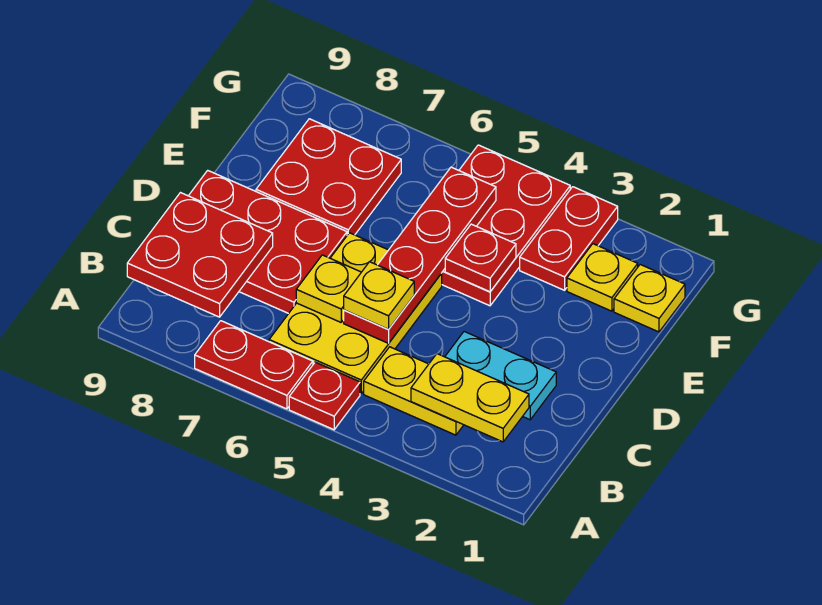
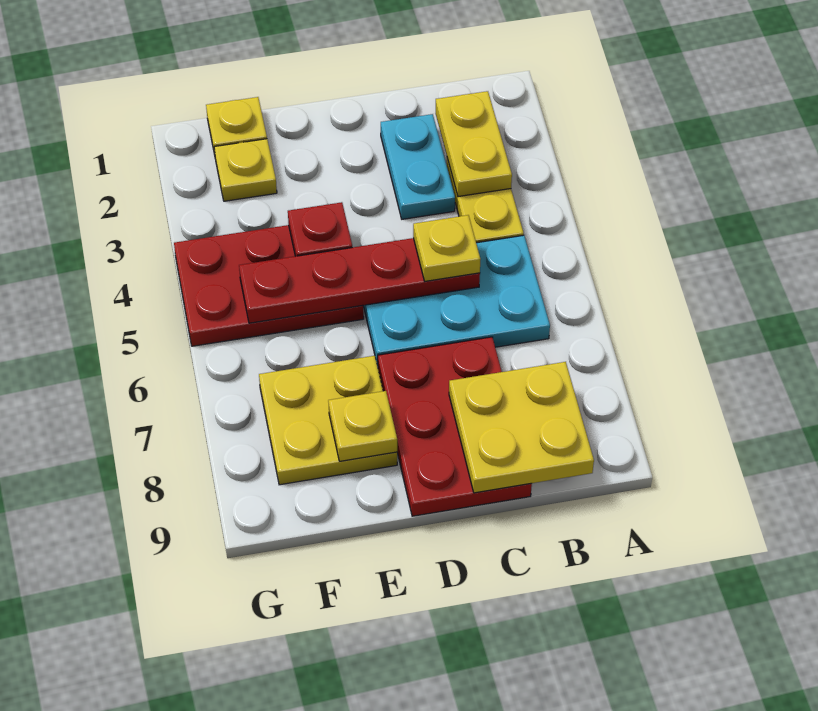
red plate A5 level 1 -> none
red plate A6:A7 level 1 -> none
yellow plate B5:D6 level 1 -> cyan plate B5:D6 level 1
red plate B8:C9 level 2 -> yellow plate B8:C9 level 2
yellow plate C6 level 2 -> yellow plate E8 level 2
red plate E7:F8 level 1 -> yellow plate E7:F8 level 1
red plate F3:G3 level 1 -> none

